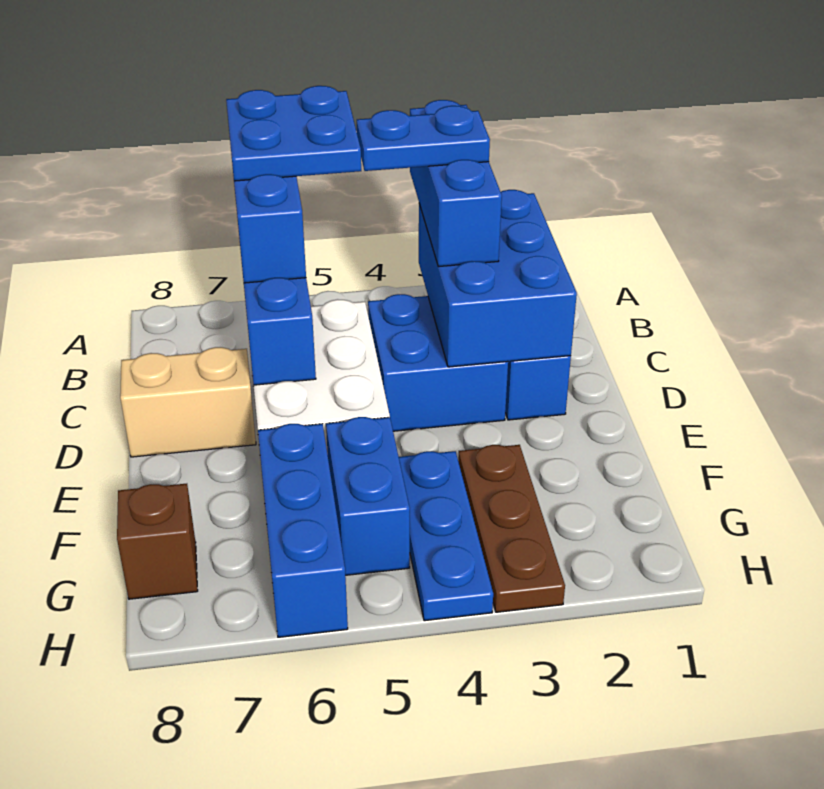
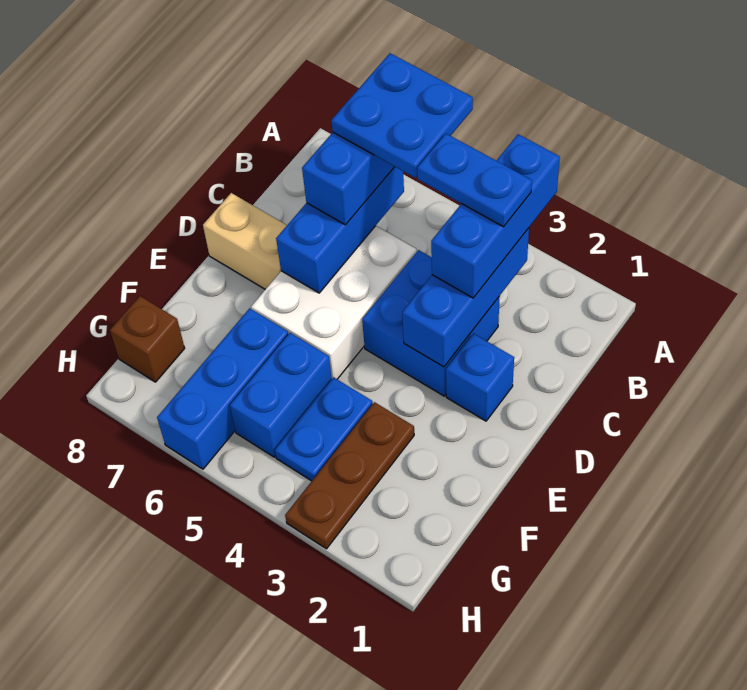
blue brick B2:D3 level 2 -> blue brick B3:D3 level 2
blue plate F4:H4 level 1 -> blue plate F4:G4 level 1

